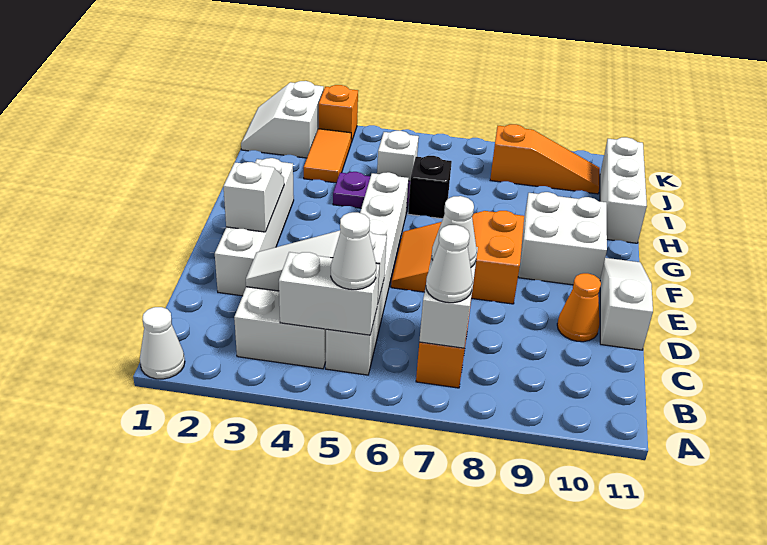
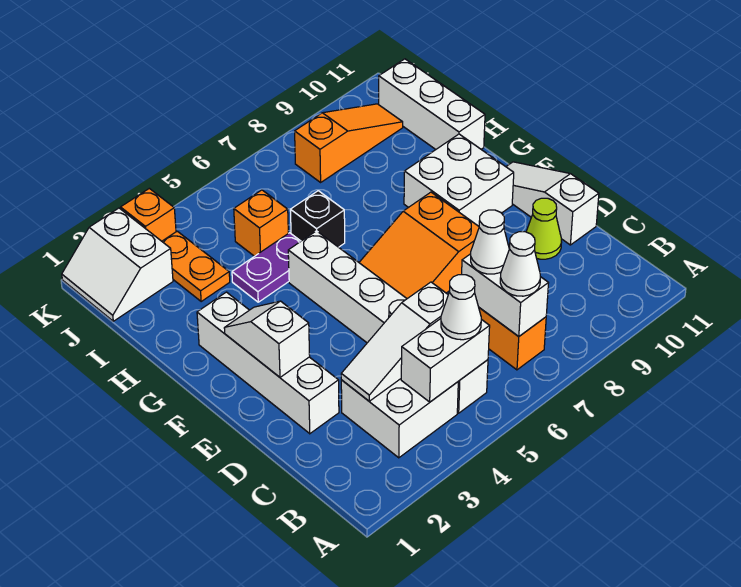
white cone A1 level 1 -> none
orange cone D10 level 1 -> lime cone D10 level 1
orange tile I3:J3 level 1 -> orange plate I3:J3 level 1
white brick I5 level 1 -> orange brick I5 level 1

